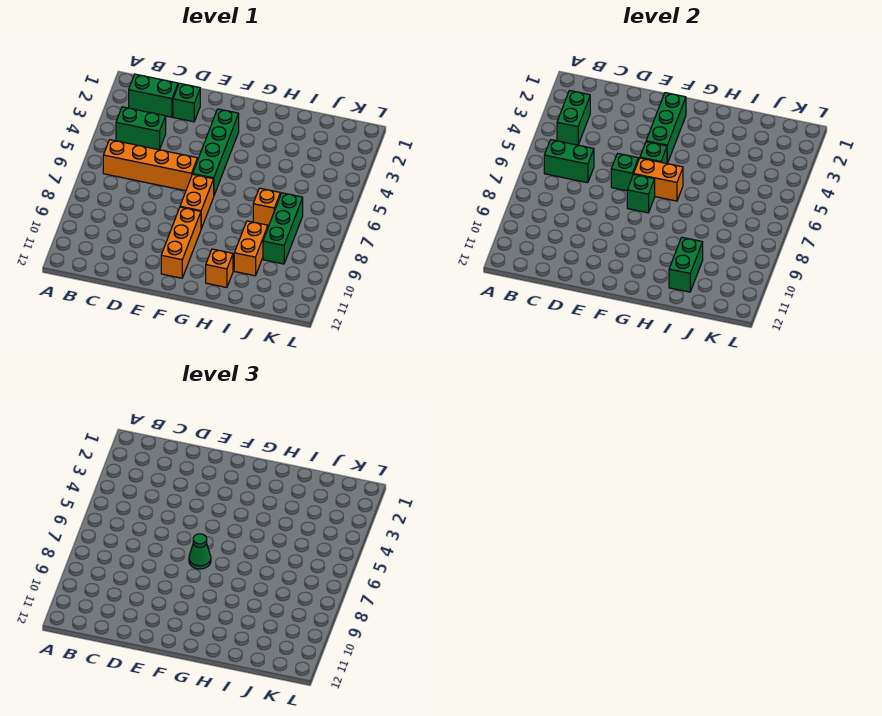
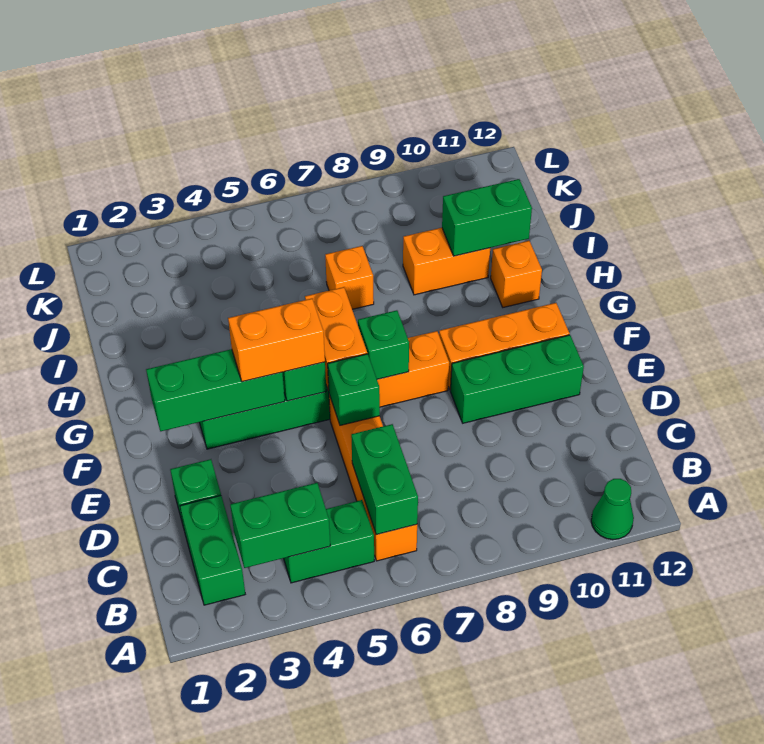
green brick B4:C4 level 1 -> green brick B4:B5 level 1
none -> orange brick F4:F5 level 3
green cone F7 level 3 -> green cone A11 level 1
green brick J7:J9 level 1 -> green brick E9:E11 level 1

